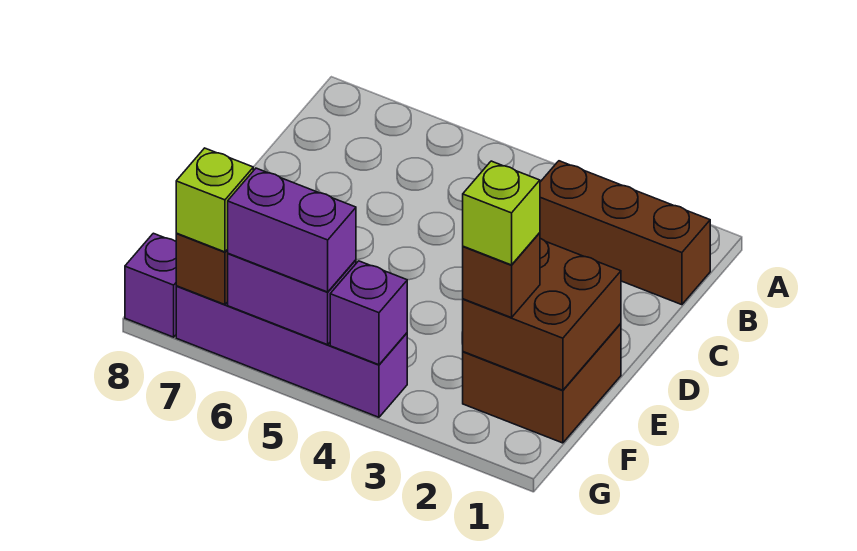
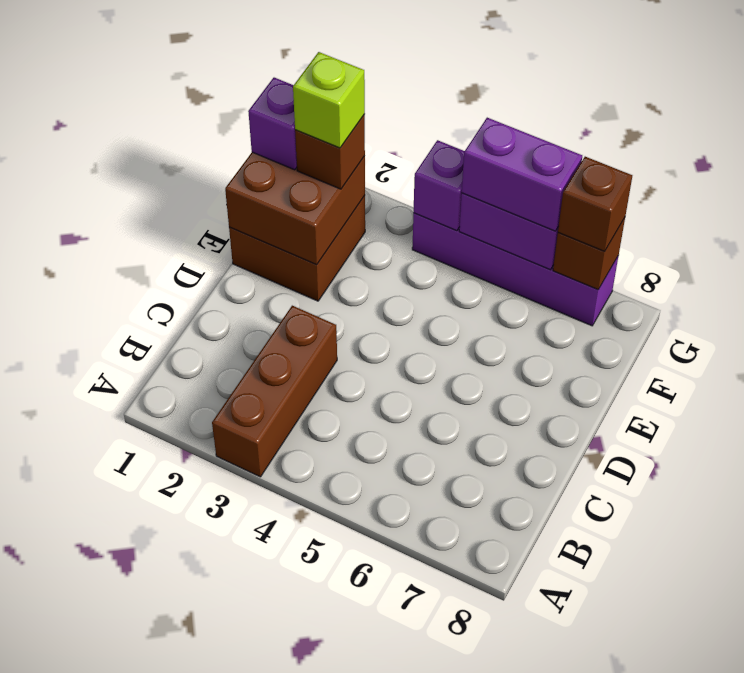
brown brick B1:B3 level 1 -> brown brick A3:C3 level 1
lime brick G7 level 3 -> brown brick G7 level 3
purple brick G8 level 1 -> purple brick F1 level 3

